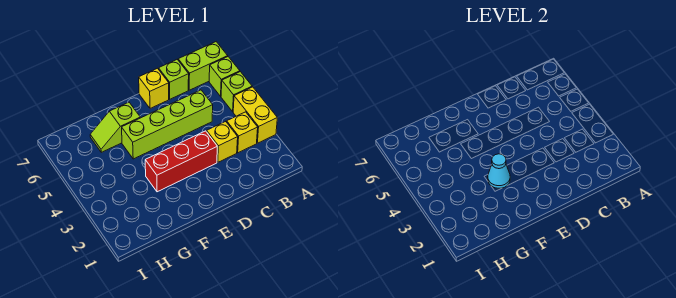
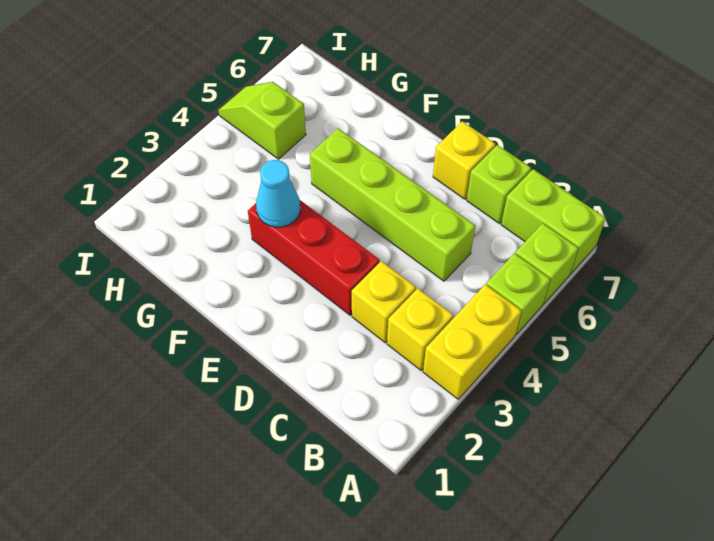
lime slope F6:G6 level 1 top F -> lime slope H5:I5 level 1 top H

